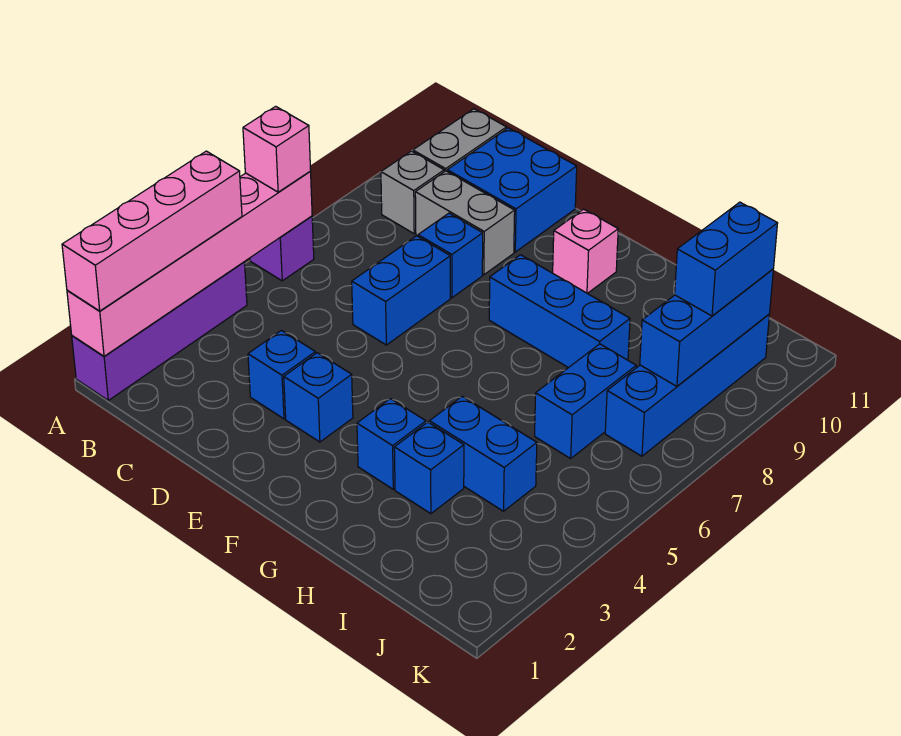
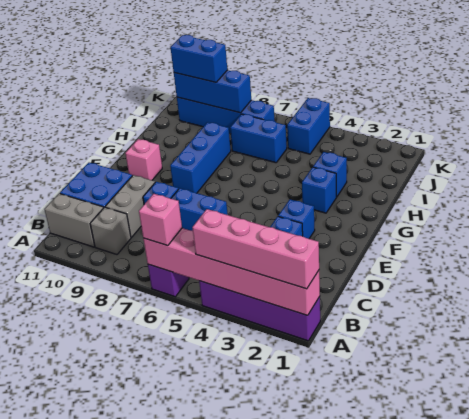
blue brick H4:I4 level 1 -> blue brick J5:K5 level 1

